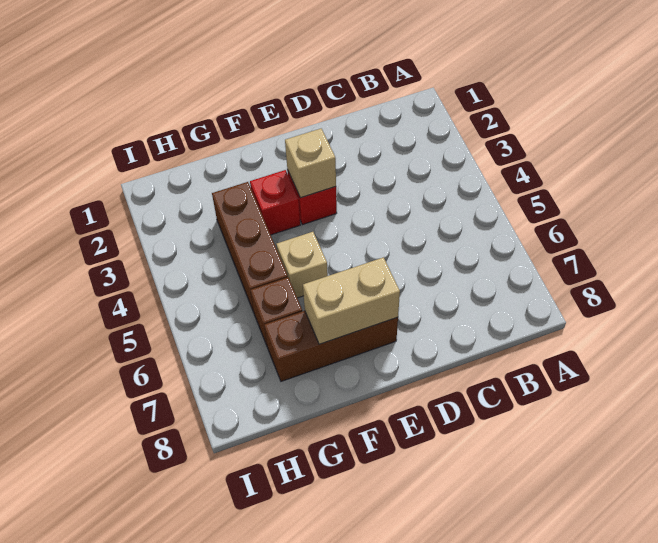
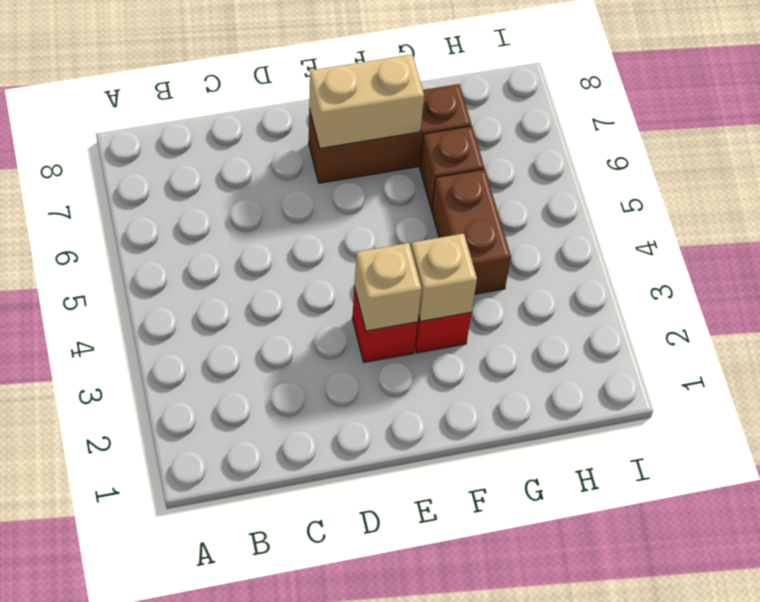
tan brick F5 level 1 -> tan brick F3 level 2
brown brick G3:G5 level 1 -> brown brick G4:G5 level 1

